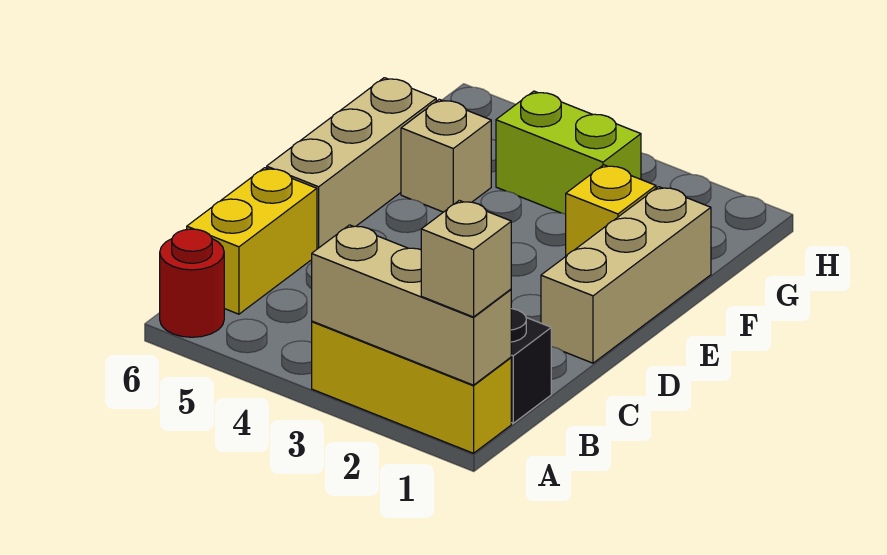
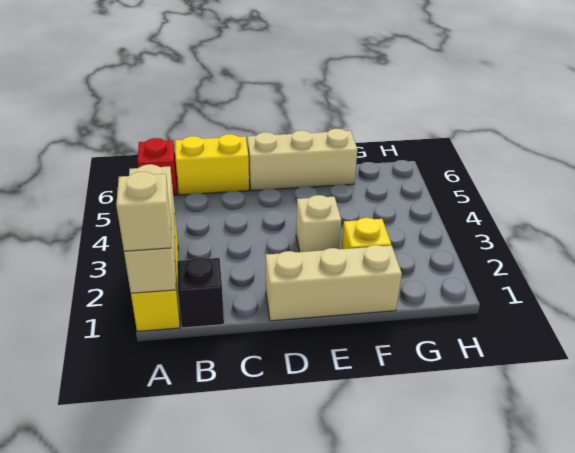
red round brick A6 level 1 -> red brick A6 level 1
tan brick F5 level 1 -> tan brick E3 level 1
lime brick G3:G4 level 1 -> none

